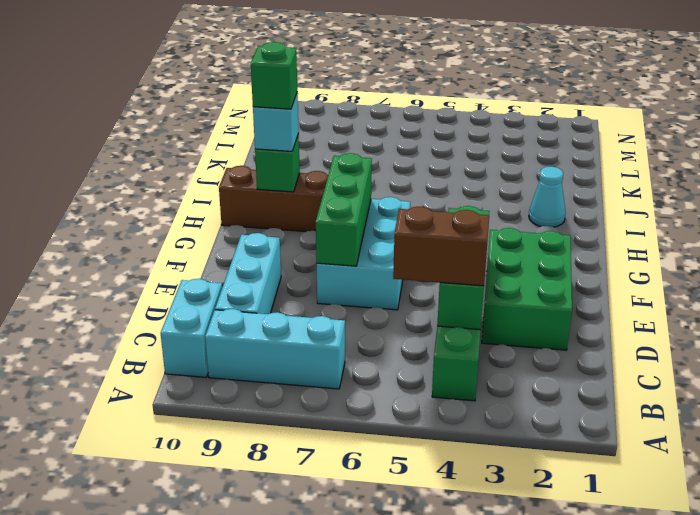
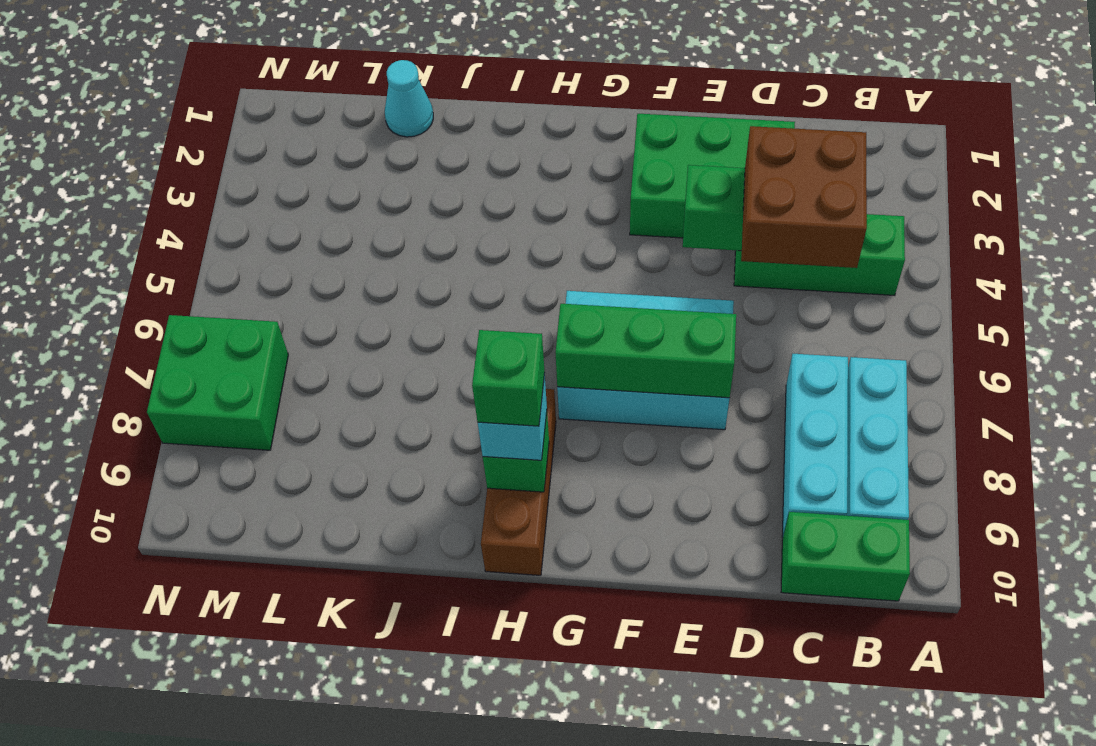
cyan brick B10:C10 level 1 -> green brick B10:C10 level 1
brown brick C4:C5 level 3 -> brown brick C4:D5 level 3
cyan brick C9:E9 level 1 -> cyan brick C7:C9 level 1
cyan cone I2 level 1 -> cyan cone K1 level 1
none -> green brick M7:N8 level 1

